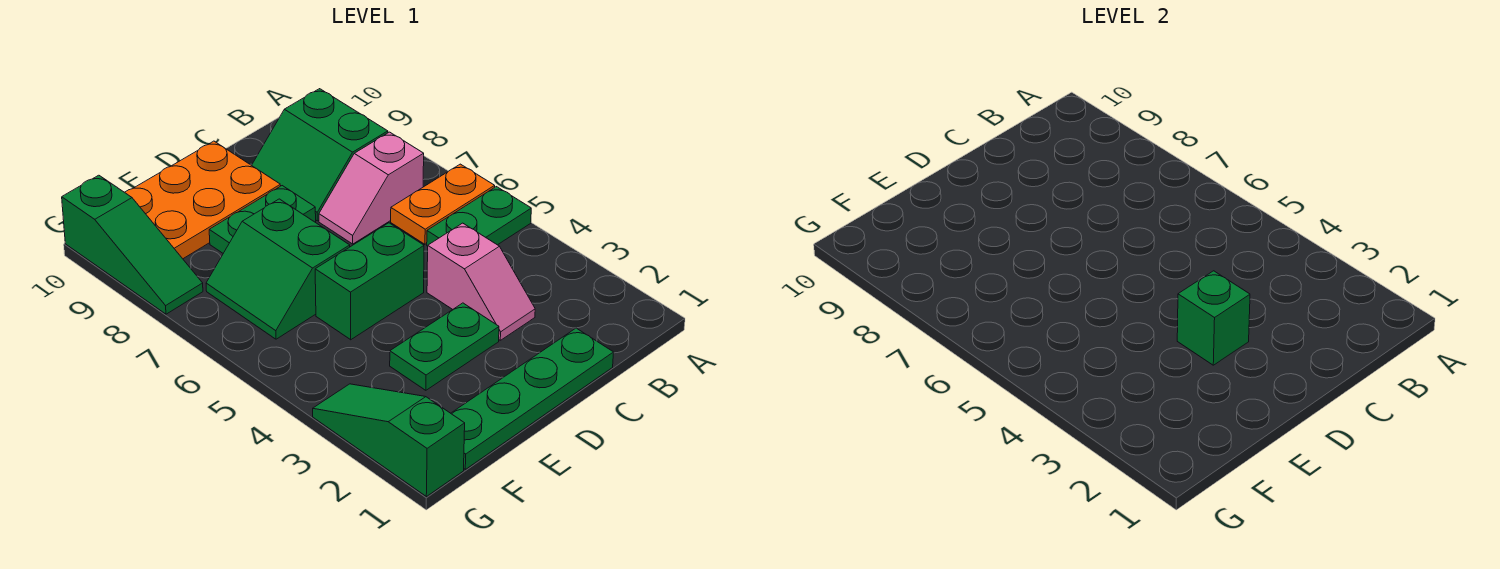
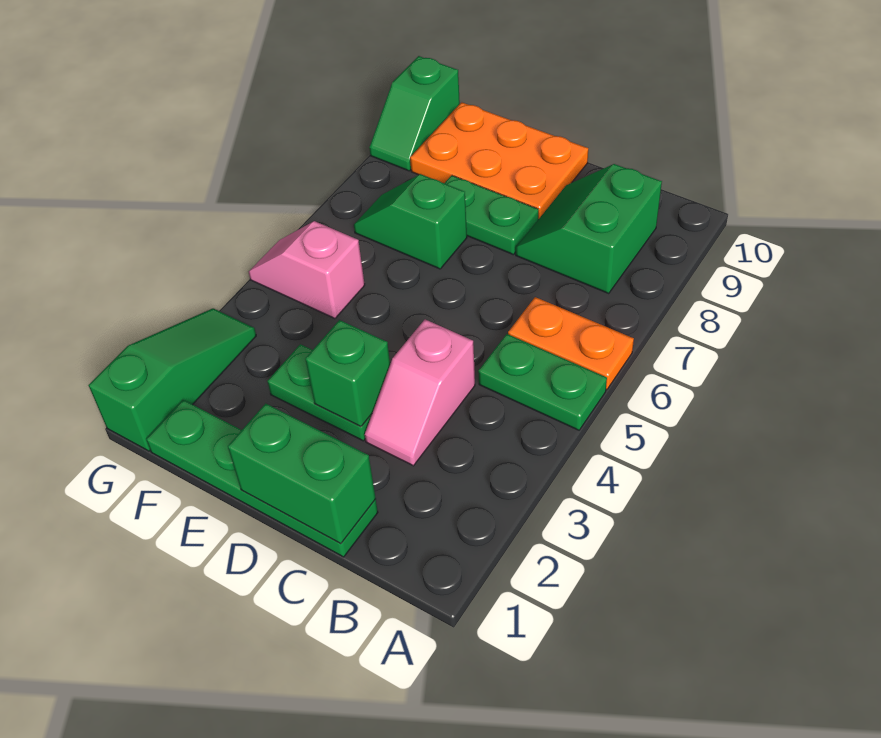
pink slope B7:C7 level 1 top B -> pink slope F5:G5 level 1 top F
green brick D5:E5 level 1 -> green brick C1:D1 level 2
green slope E6:F7 level 1 top E -> green slope E7:F7 level 1 top E
green slope G8:G10 level 1 top 10 -> green slope G9:G10 level 1 top 10

